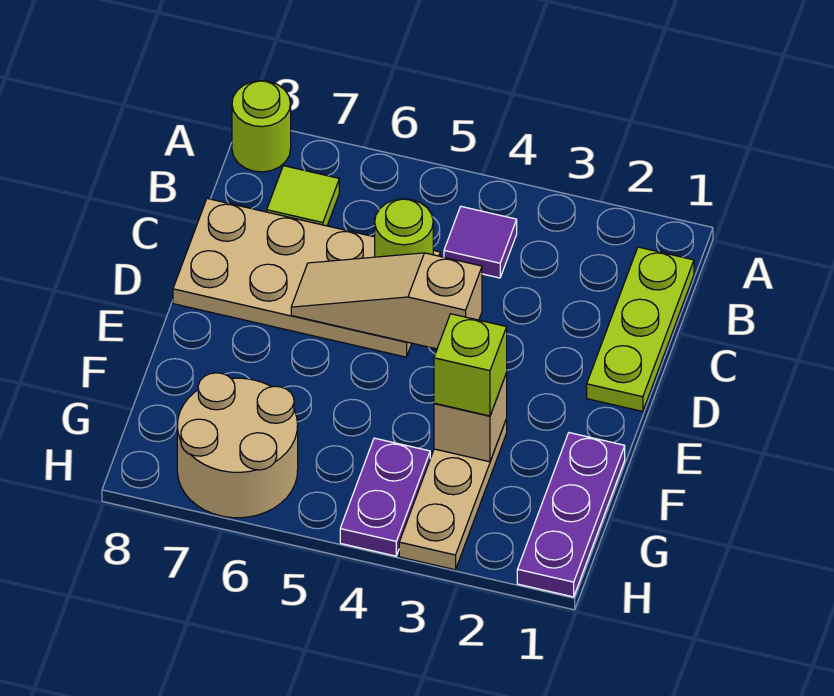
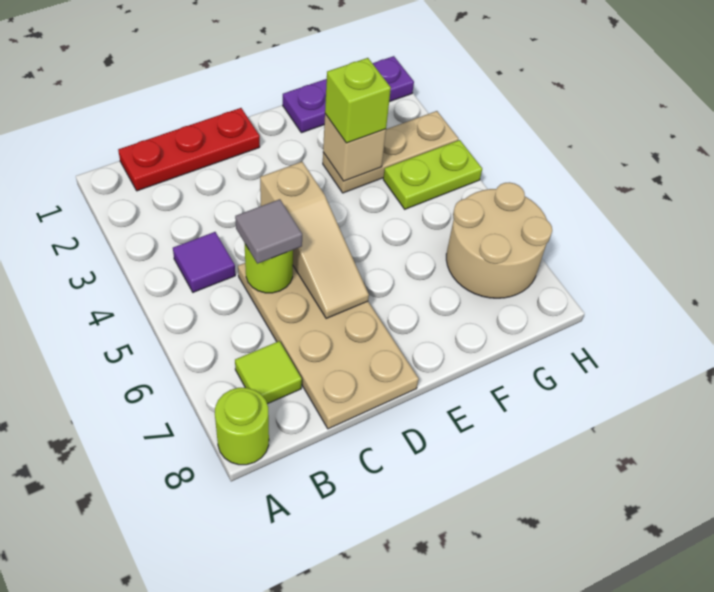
lime plate B1:D1 level 1 -> red plate B1:D1 level 1
none -> grey tile C5 level 3
purple plate G4:H4 level 1 -> lime plate G4:H4 level 1

